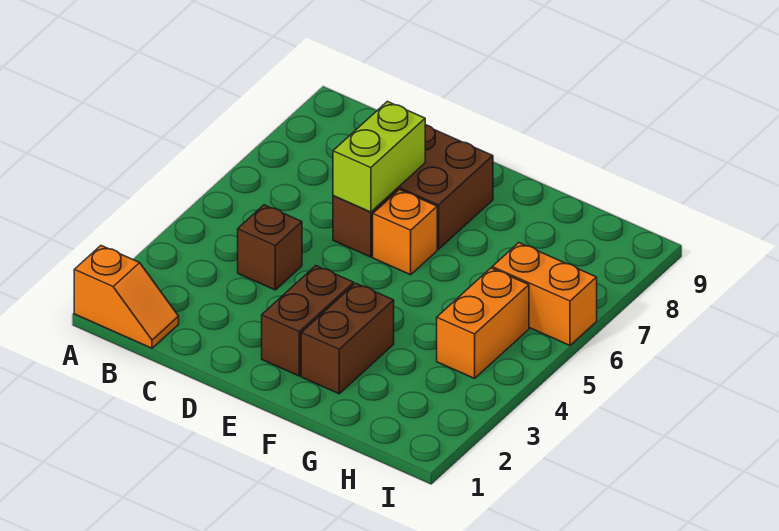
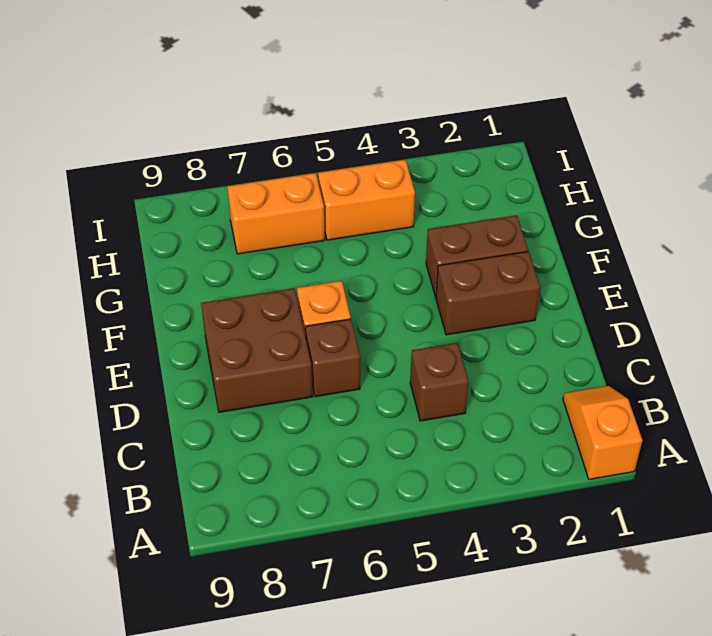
lime brick D6:D7 level 2 -> none
orange brick H6:I6 level 1 -> orange brick H6:H7 level 1

